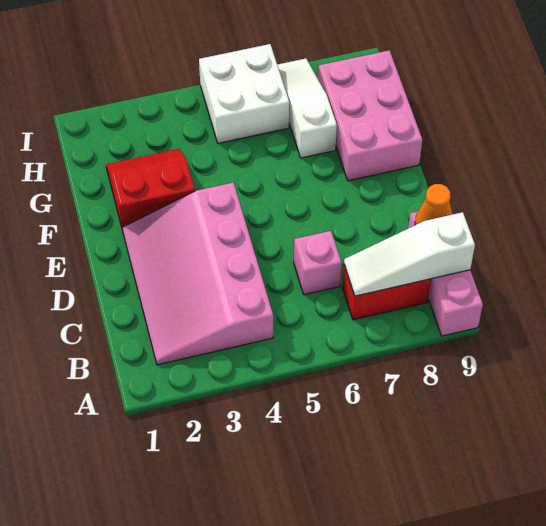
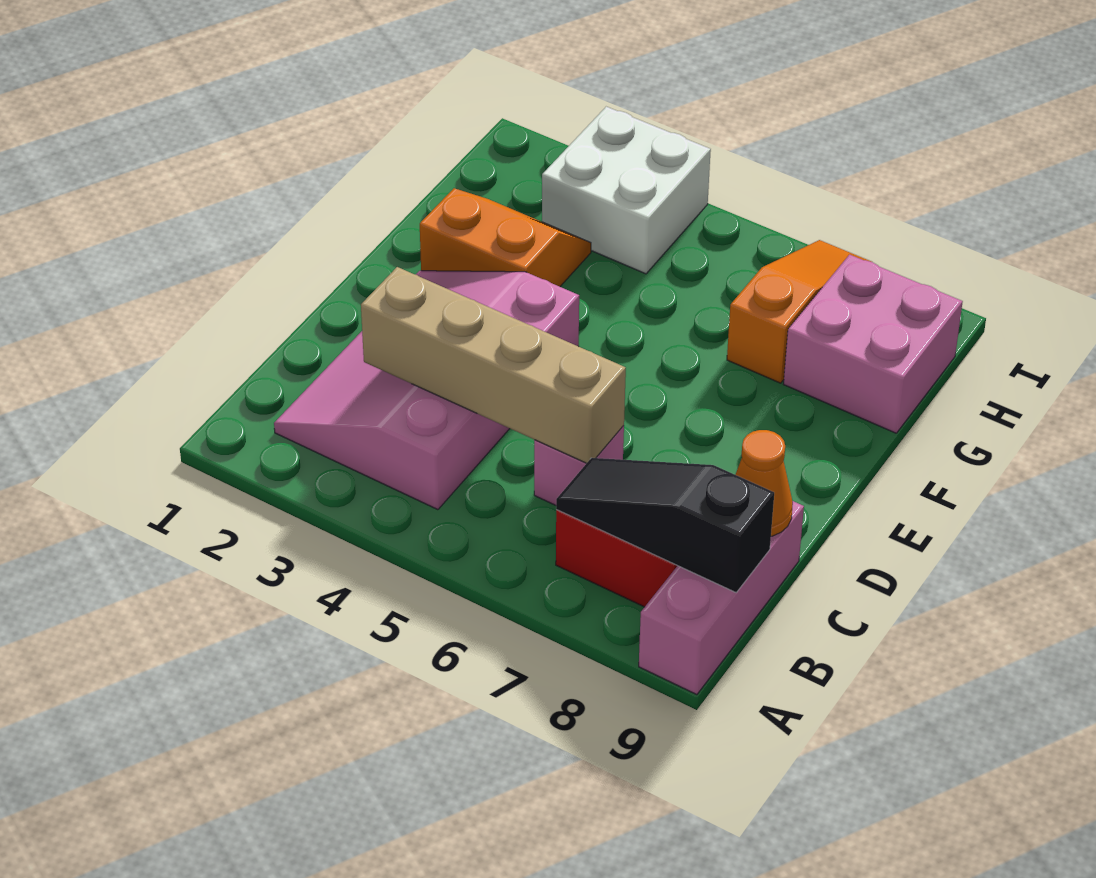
white slope B7:B9 level 2 top 9 -> black slope B7:B9 level 2 top 9
none -> tan brick C3:C6 level 2
red slope F2:G3 level 1 top F -> orange slope F2:G3 level 1 top F
pink brick F8:H9 level 1 -> pink brick G8:H9 level 1
white slope G7:I7 level 1 top G -> orange slope G7:I7 level 1 top G
white brick H5:I6 level 1 -> white brick H3:I4 level 1

